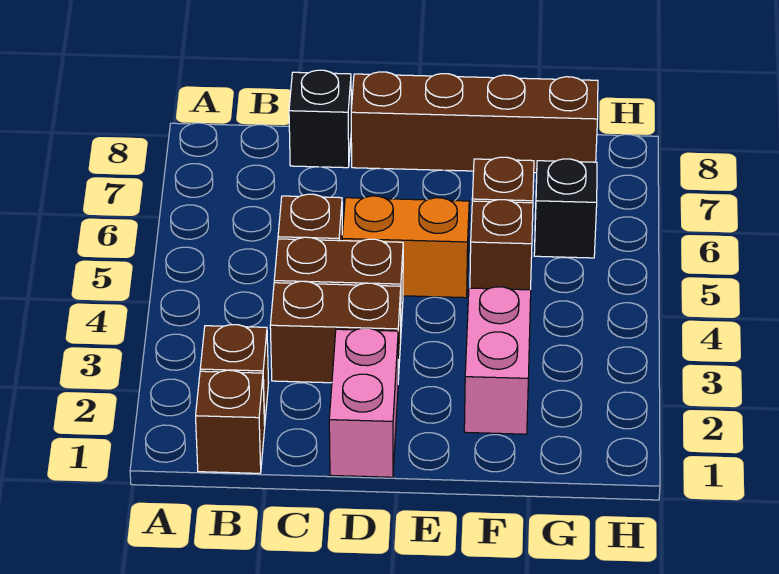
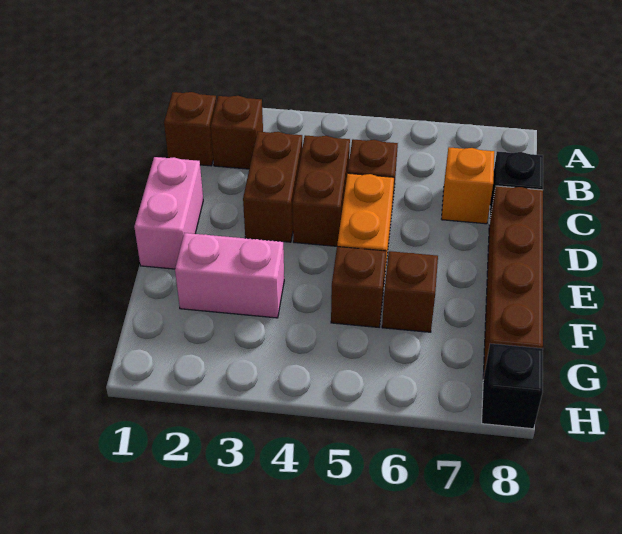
none -> orange brick C7 level 1
pink brick D1:D2 level 1 -> pink brick D1:E1 level 1
black brick G6 level 1 -> black brick H8 level 1

